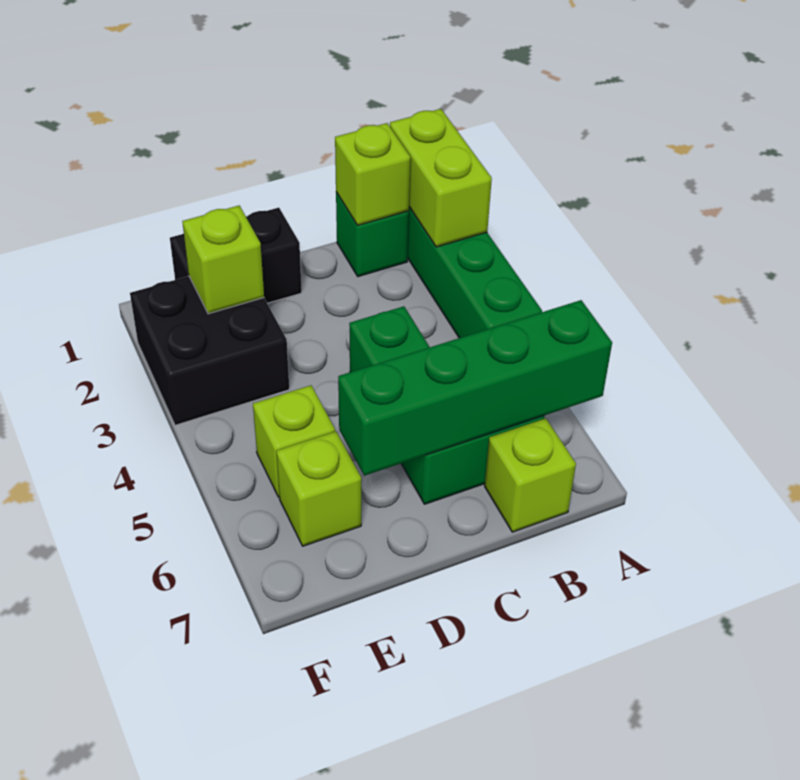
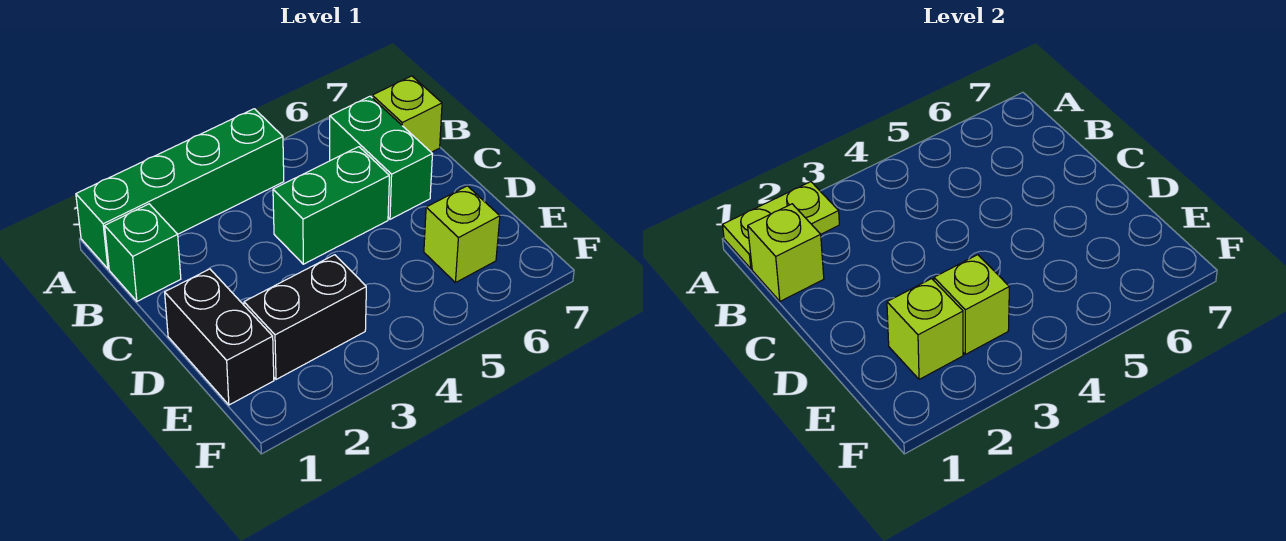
lime brick A1:A2 level 2 -> lime plate A1:A2 level 2
green brick A6:D6 level 2 -> none
black brick E2:F3 level 1 -> black brick E2:E3 level 1
lime brick E5 level 1 -> lime brick E3 level 2

